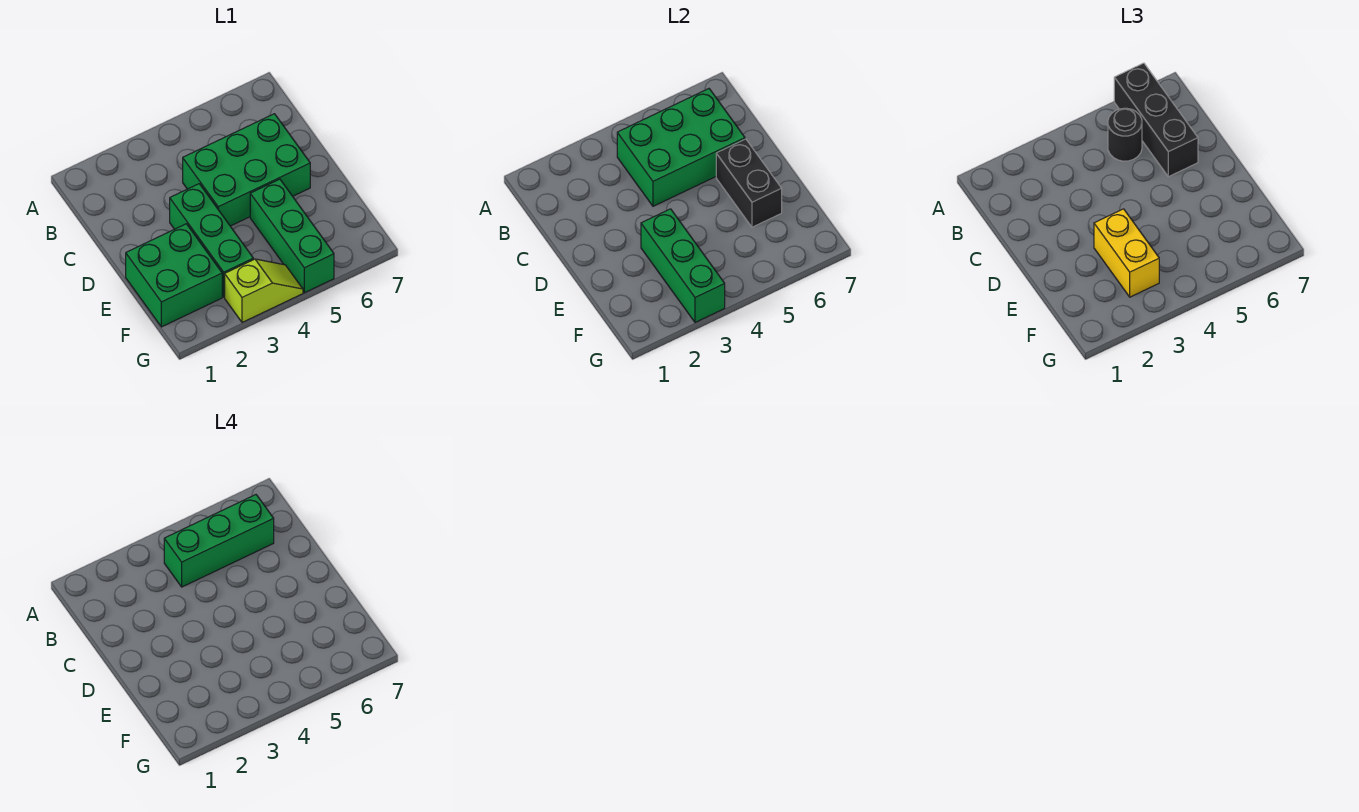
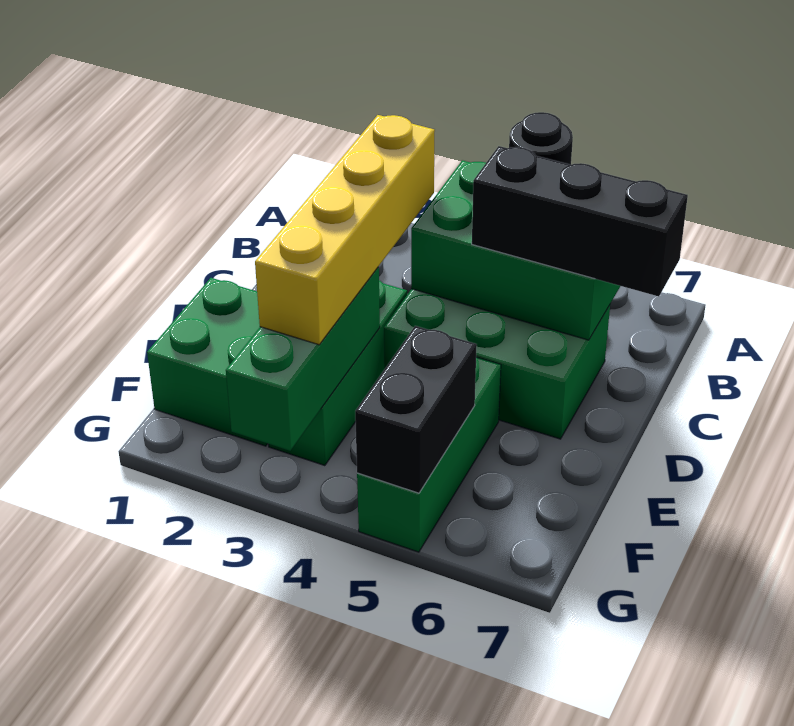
black brick A6:C6 level 3 -> black brick C5:C7 level 3
green brick B4:B6 level 4 -> none
black brick D6:E6 level 2 -> black brick F5:G5 level 2
yellow brick E3:F3 level 3 -> yellow brick C3:F3 level 3
lime slope G3:G4 level 1 top 3 -> none

